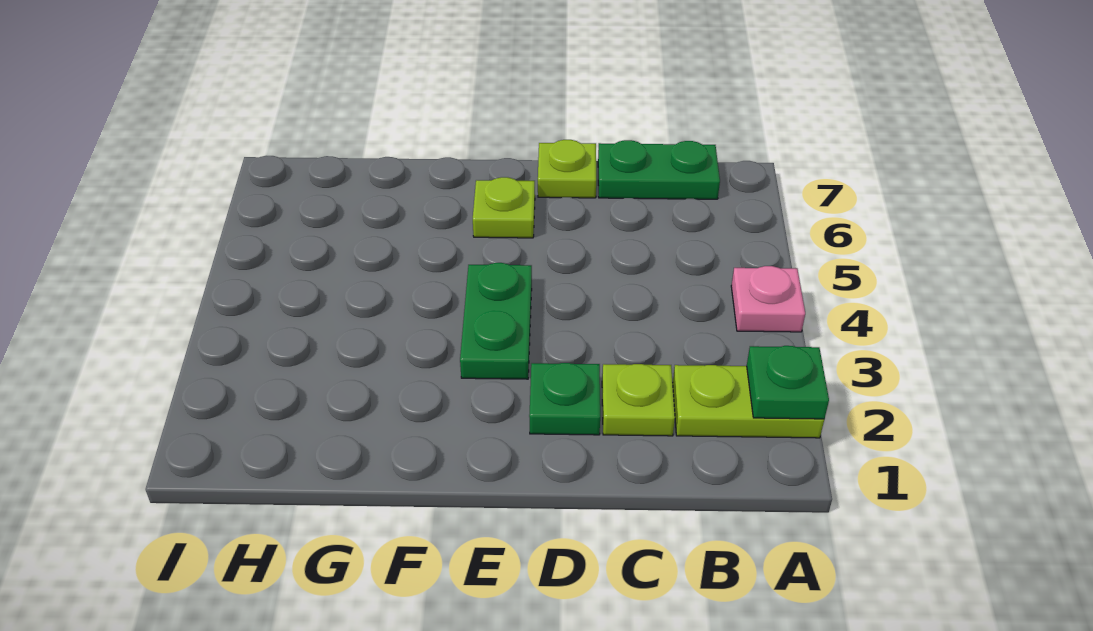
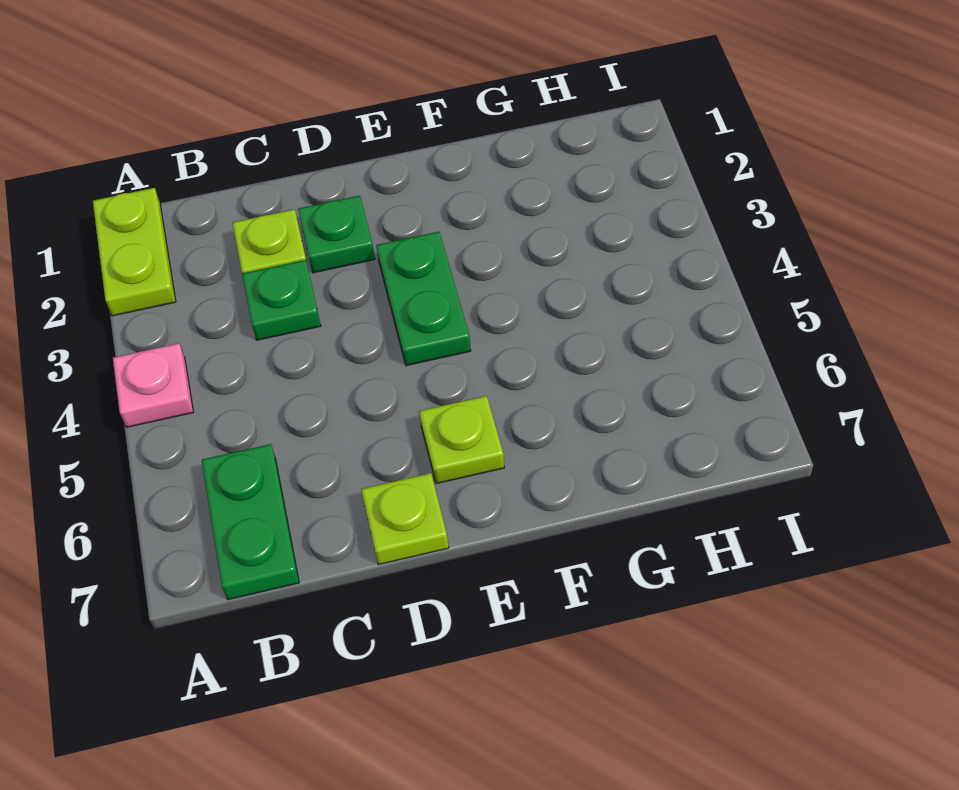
lime plate A2:B2 level 1 -> lime plate A1:A2 level 1
green plate A2 level 2 -> green plate C3 level 1
green plate B7:C7 level 1 -> green plate B6:B7 level 1

